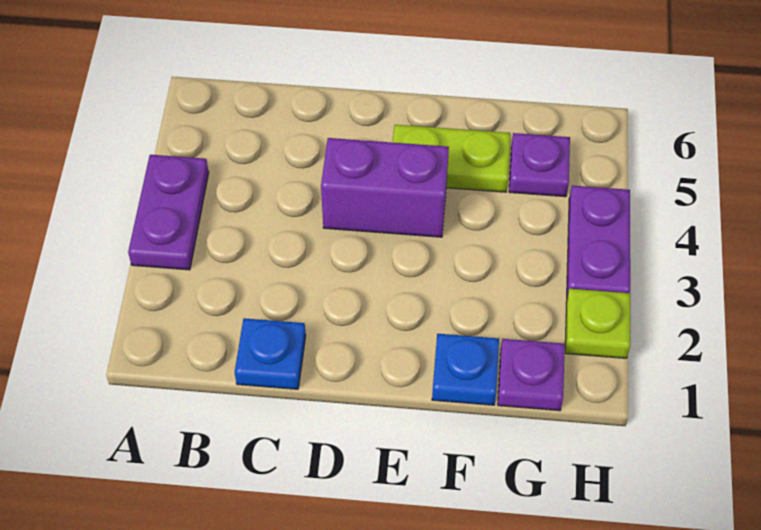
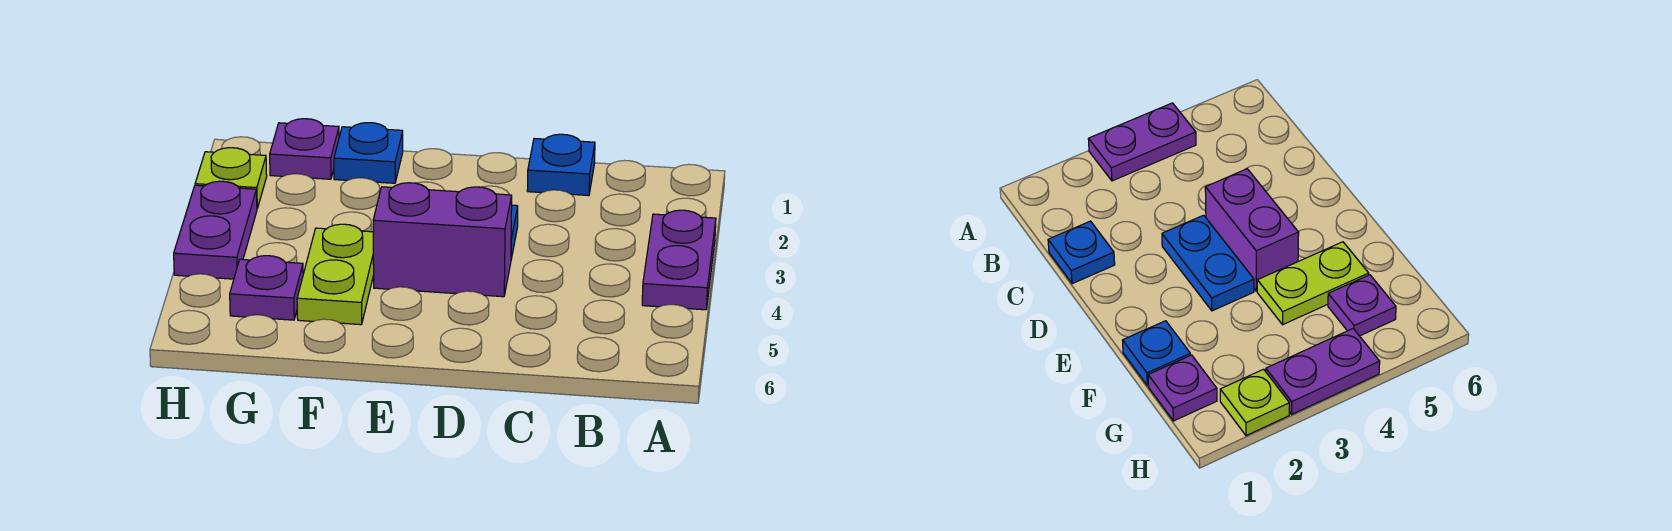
none -> blue plate D3:E3 level 1
lime plate E5:F5 level 1 -> lime plate F4:F5 level 1

